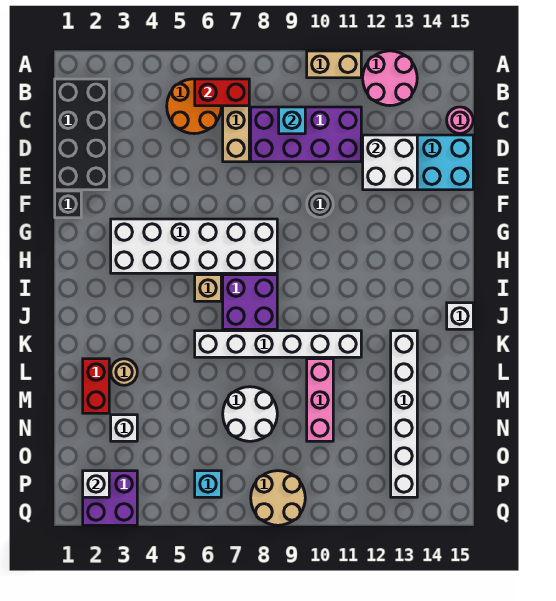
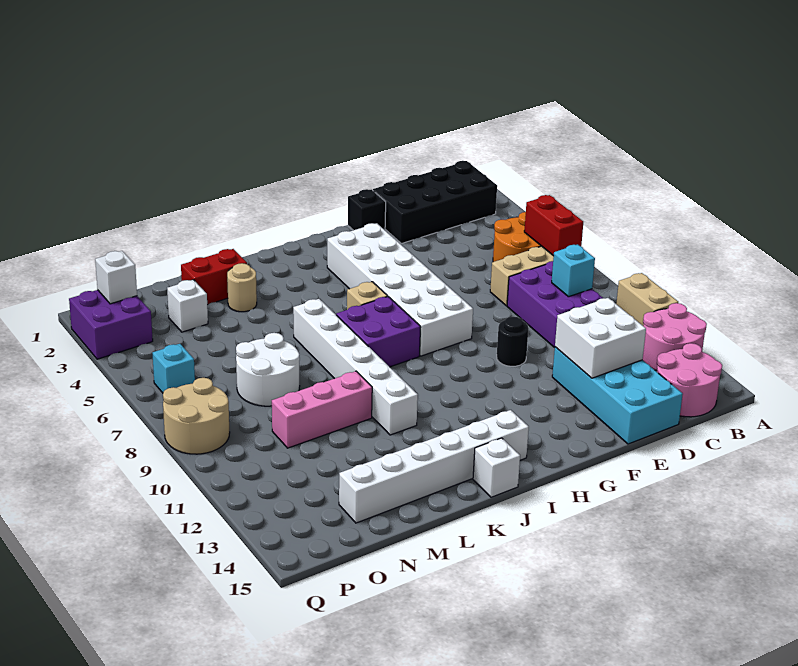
pink round brick C15 level 1 -> pink round brick B14:C15 level 1
white brick K13:P13 level 1 -> white brick I14:N14 level 1

